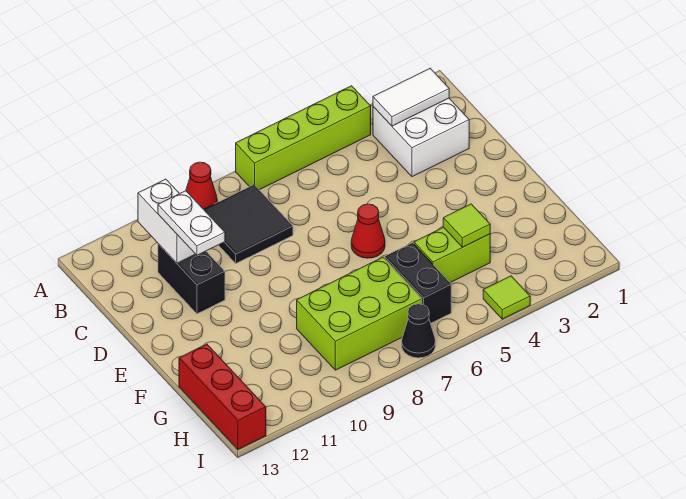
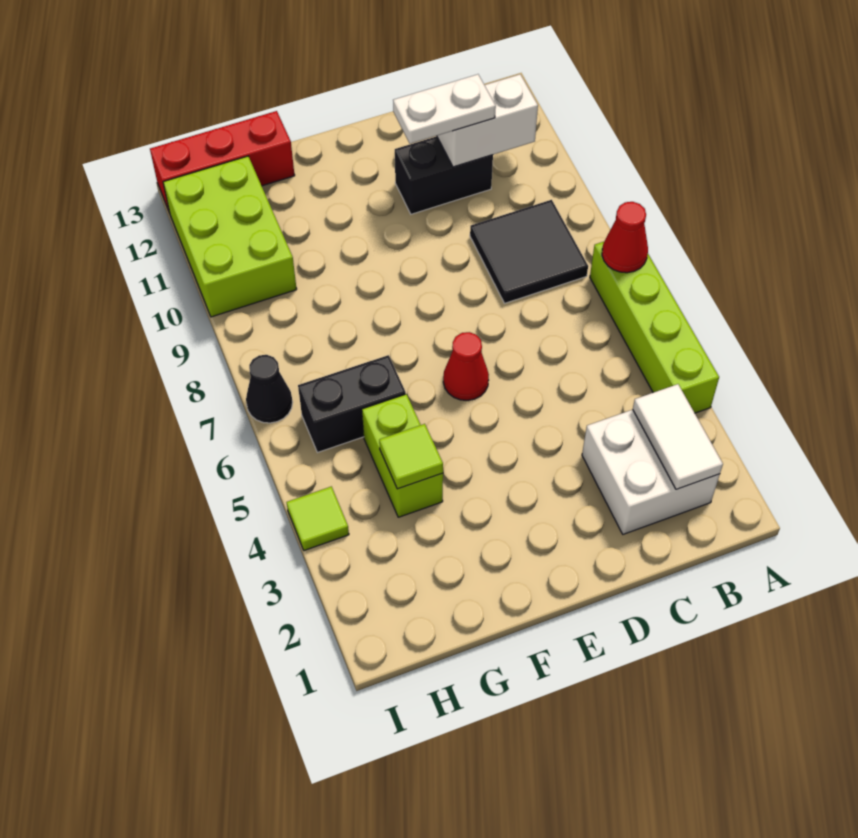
red cone A9 level 1 -> red cone A7 level 2
lime brick G7:H9 level 1 -> lime brick H10:I12 level 1

